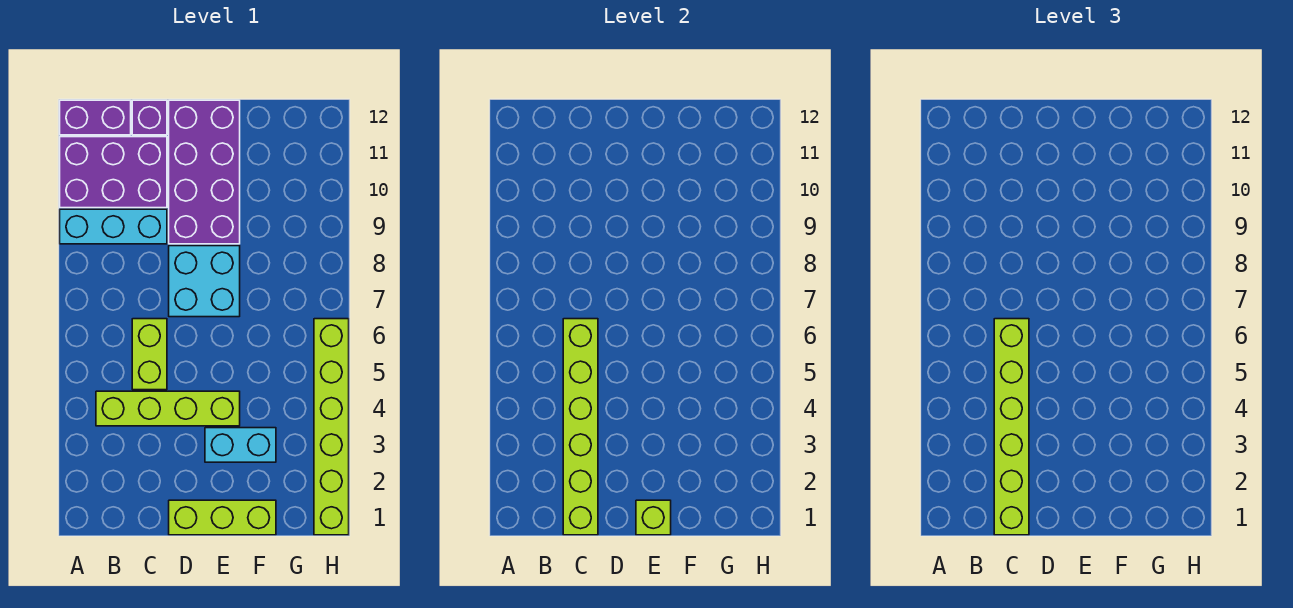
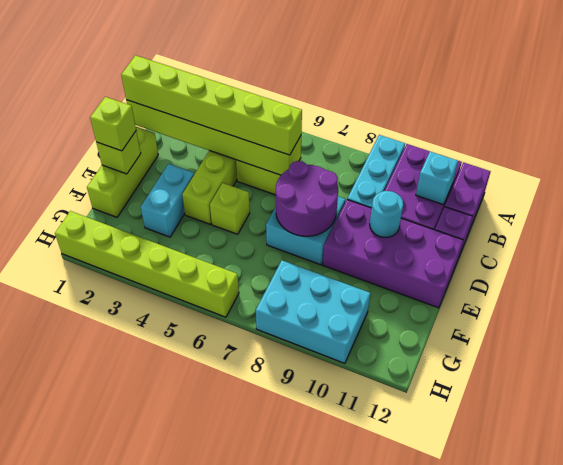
none -> cyan brick B11 level 2
none -> purple round brick D7:E8 level 2
none -> cyan round brick D10 level 2
none -> lime brick E1 level 3
none -> lime brick E5 level 1
none -> cyan brick G8:H10 level 1

